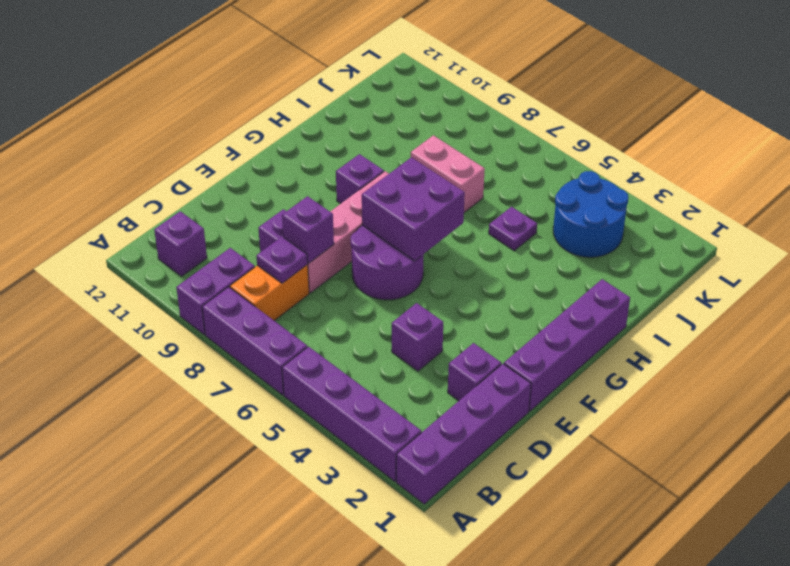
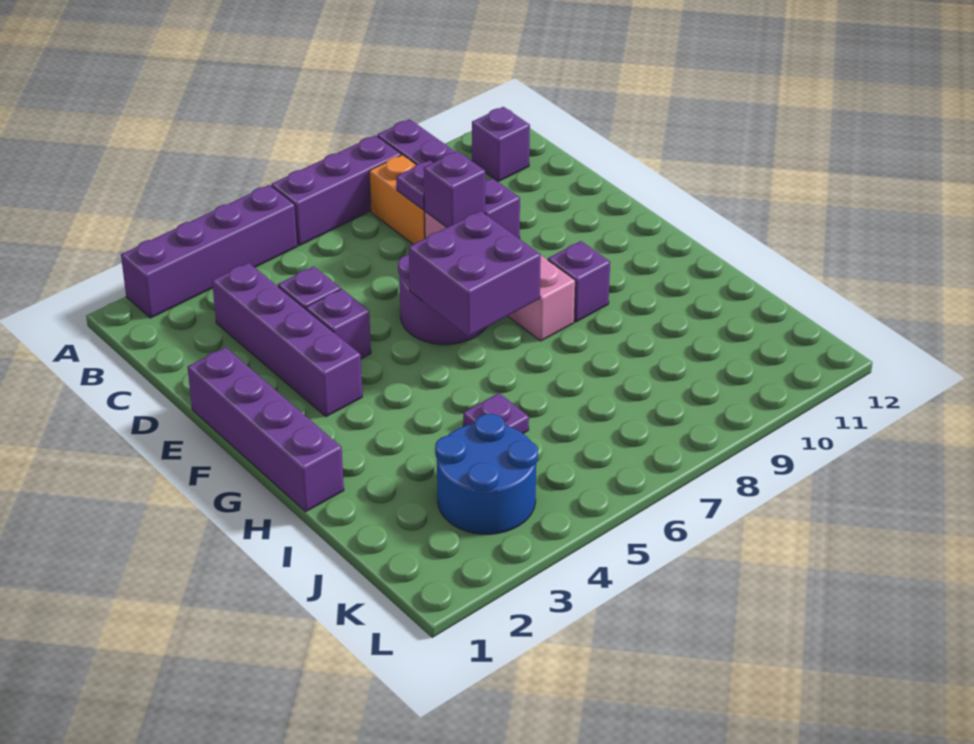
purple brick A1:D1 level 1 -> purple brick C3:F3 level 1
purple brick D2 level 1 -> purple brick E4 level 1
pink brick I7:I8 level 1 -> none

